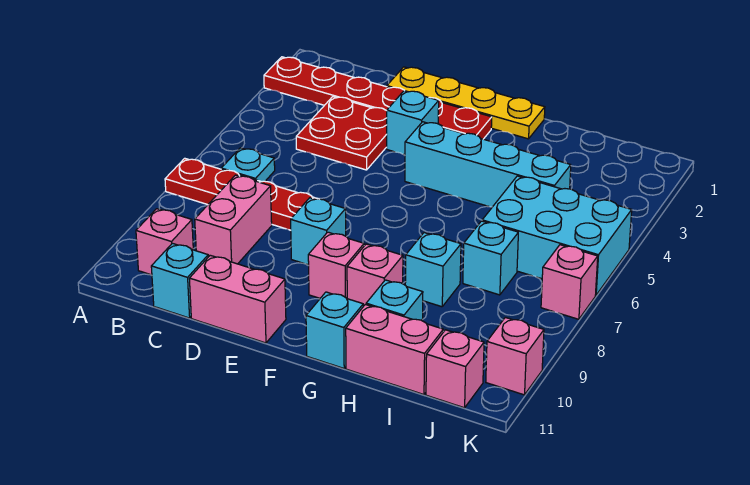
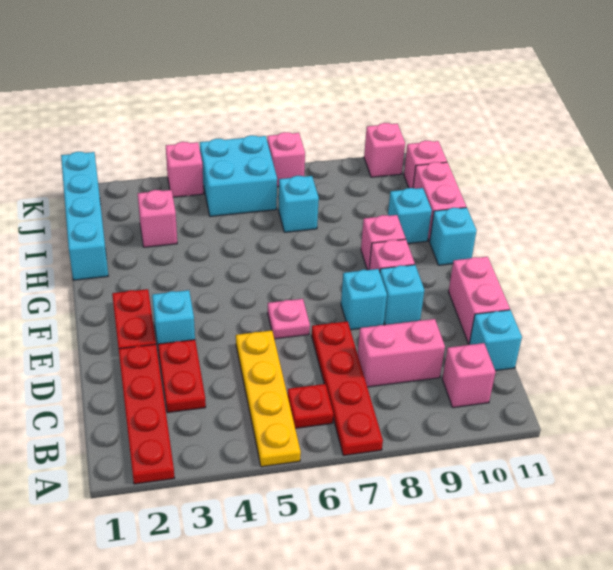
cyan plate B6 level 1 -> red plate B6 level 1
red plate C3:D4 level 1 -> red plate C3:D3 level 1
yellow plate D1:G1 level 1 -> yellow plate A5:D5 level 1
none -> pink plate E6 level 1
cyan brick F4:I4 level 1 -> cyan brick H1:K1 level 1
cyan brick H8 level 1 -> cyan brick E9 level 1
none -> pink brick I3 level 1
cyan brick I5:K6 level 1 -> cyan brick J5:K6 level 1
none -> pink brick K4 level 1

